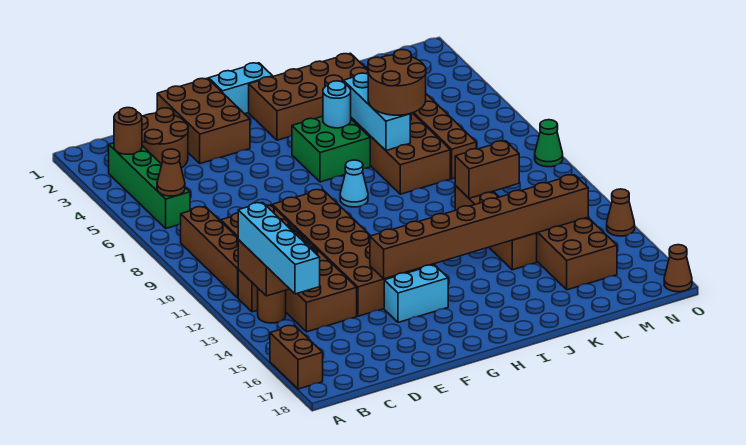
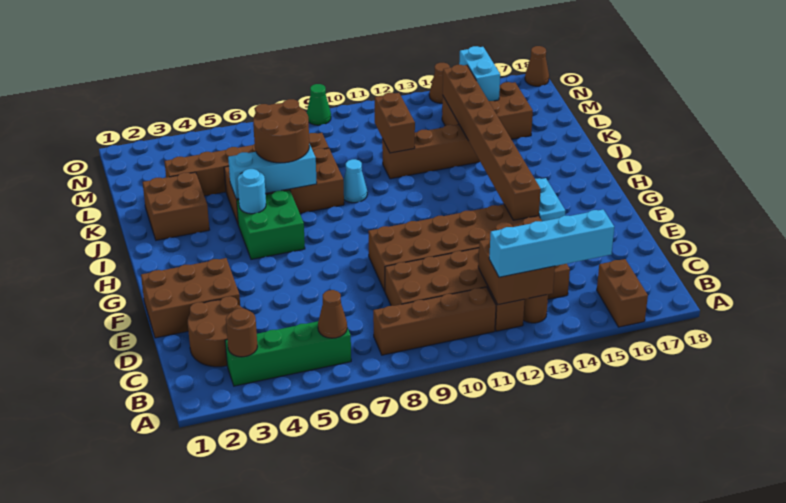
brown brick A16:A17 level 1 -> brown brick A16:B16 level 1
cyan brick G1:H1 level 1 -> cyan brick M15:N15 level 2
brown brick H2:K3 level 1 -> brown brick J2:K3 level 1
cyan cone H8 level 1 -> cyan cone J9 level 1

